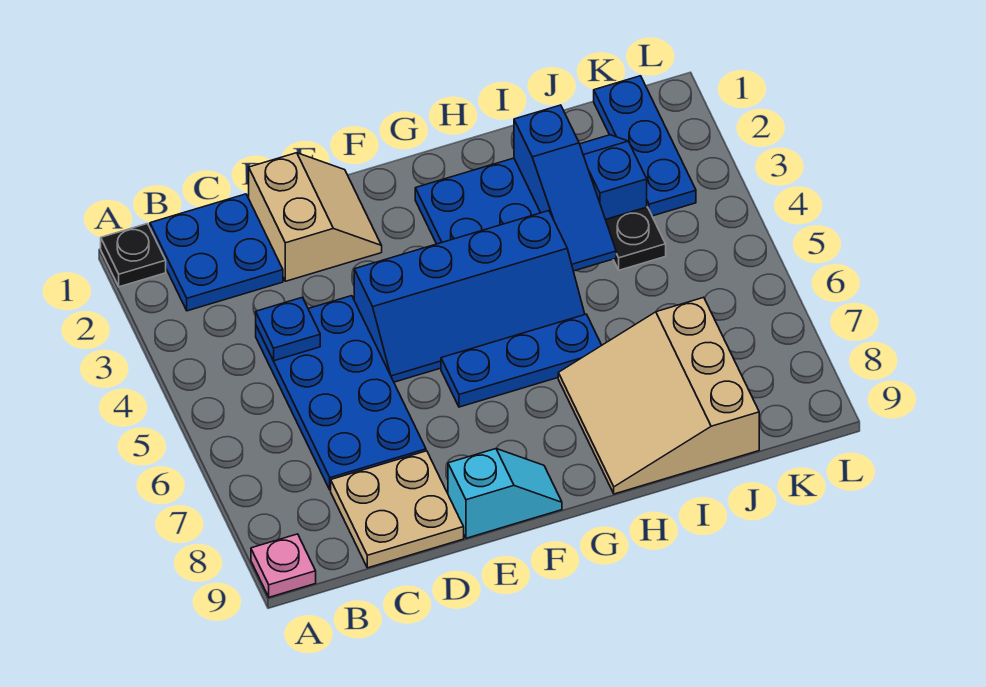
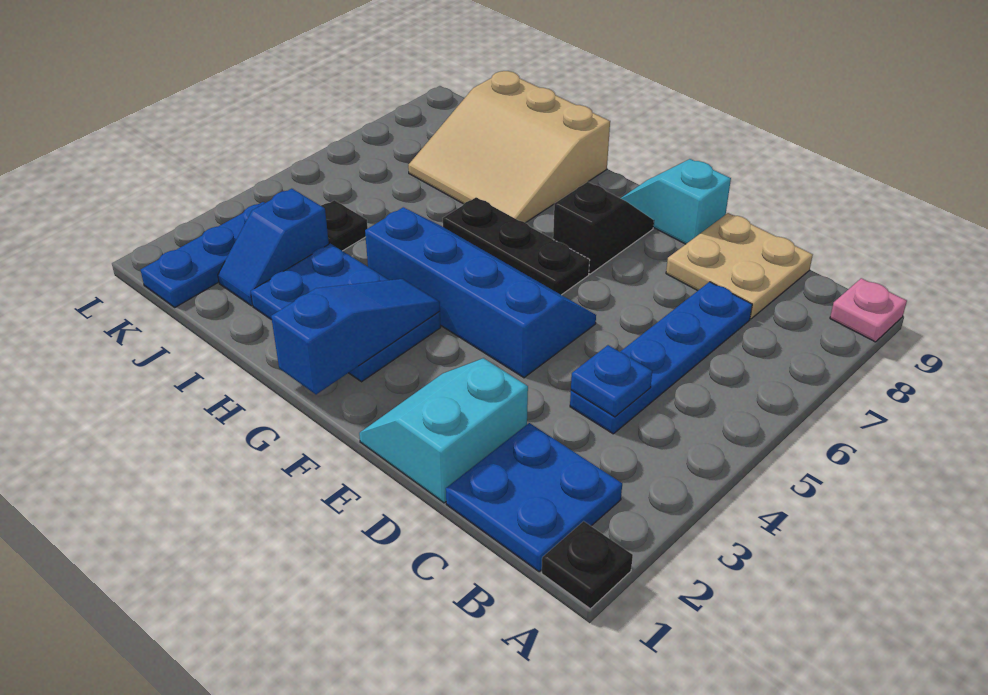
blue plate C4:D7 level 1 -> blue plate C4:C7 level 1
tan slope D1:E2 level 1 top D -> cyan slope D1:E2 level 1 top D
blue plate F6:H6 level 1 -> black plate F6:H6 level 1
none -> black slope F7:F8 level 1 top 7
tan slope H7:J9 level 1 top J -> tan slope H7:J9 level 1 top 9
blue slope I2:I4 level 2 top 2 -> blue slope G1:G3 level 2 top 1

